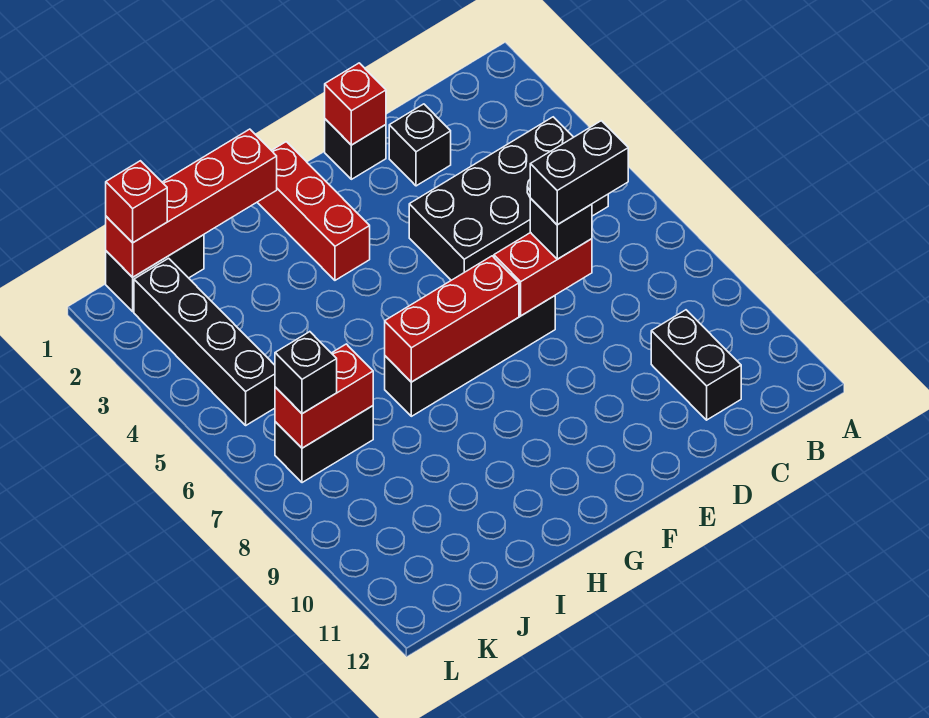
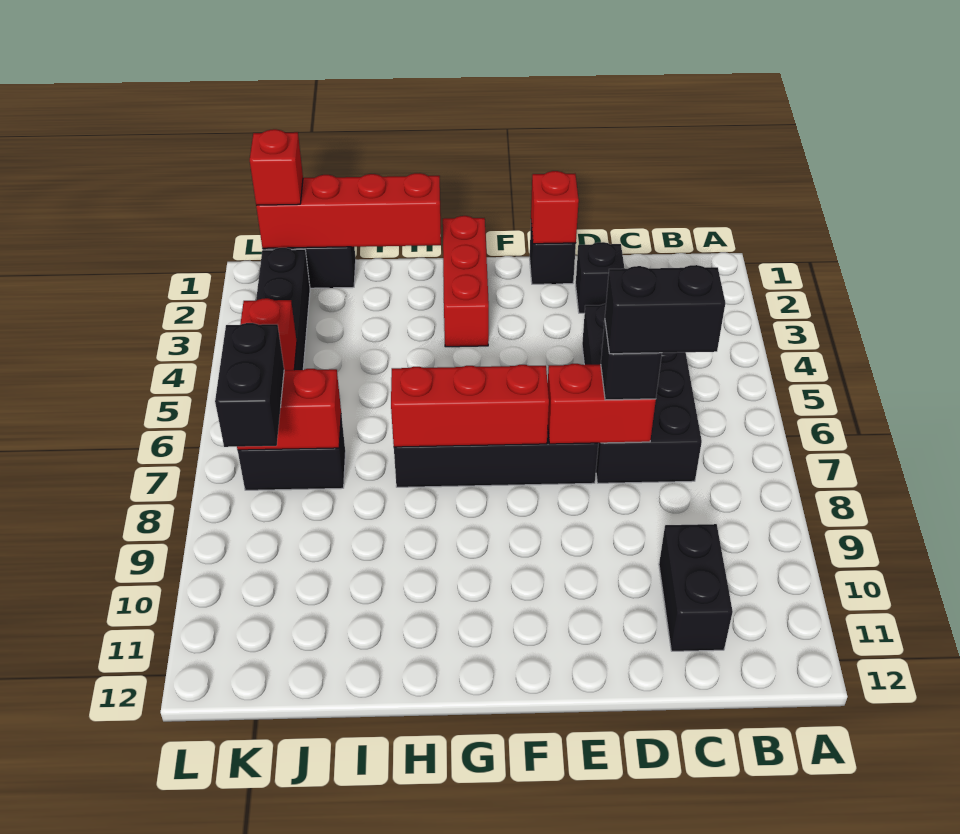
black brick B4:E5 level 1 -> black brick C4:D7 level 1
none -> red brick K5 level 2
black brick K7 level 3 -> black brick K7:K8 level 3

